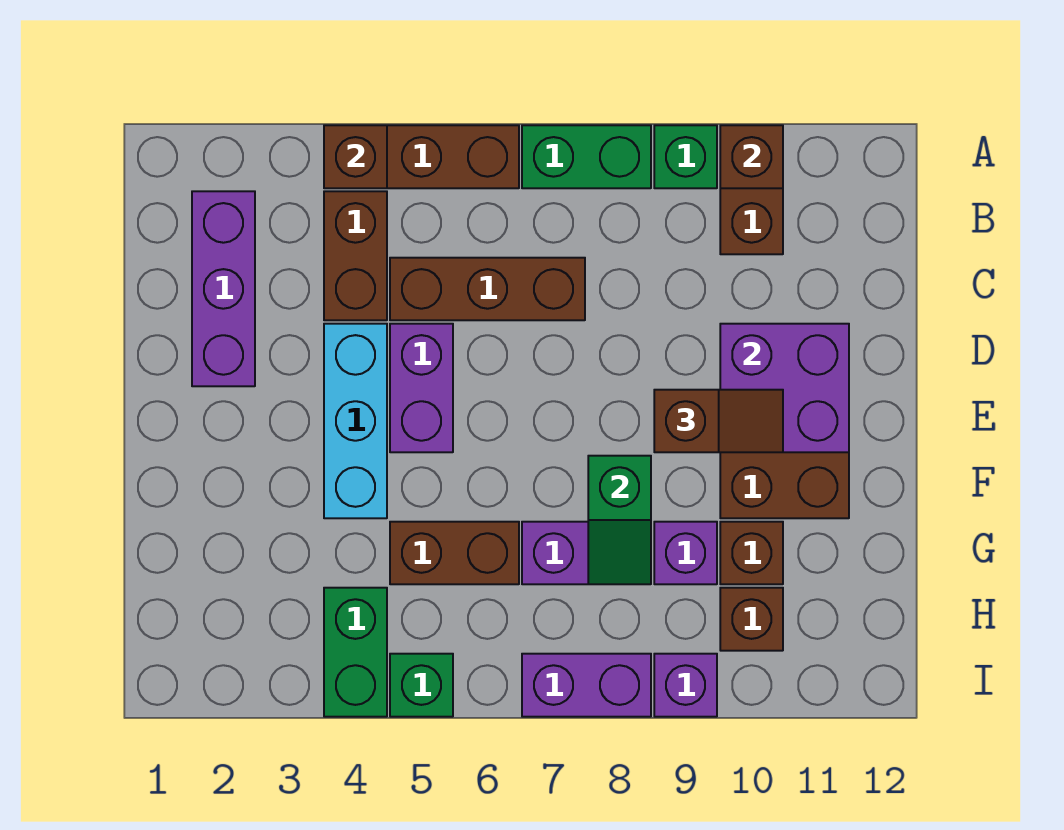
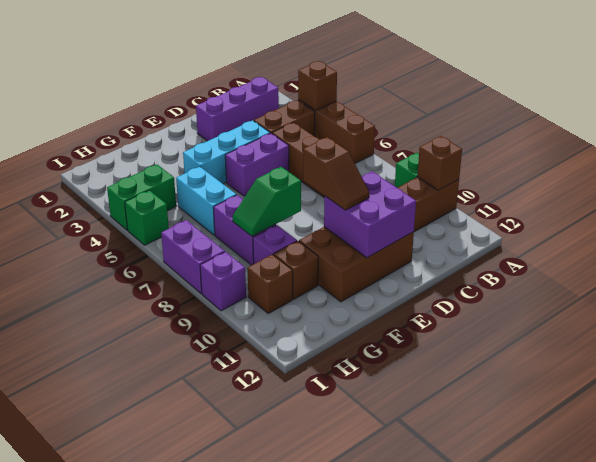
green brick A7:A8 level 1 -> none
brown brick G5:G6 level 1 -> cyan brick G5:G6 level 1

